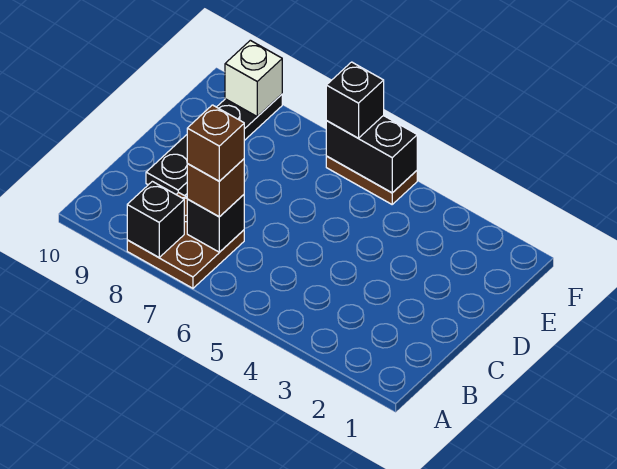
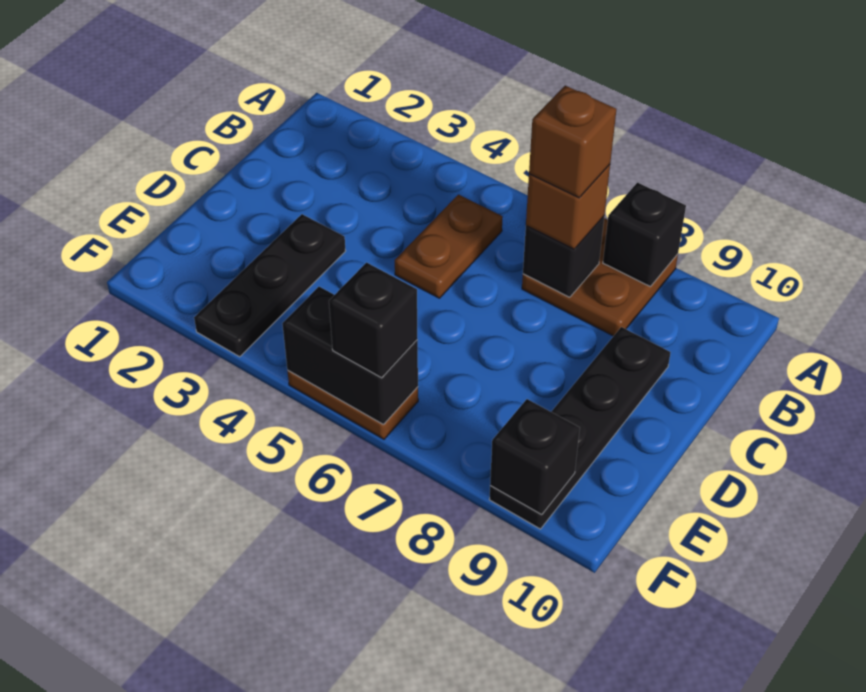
none -> brown plate B5:C5 level 1
none -> black plate D3:F3 level 1
white brick F9 level 2 -> black brick F9 level 2

